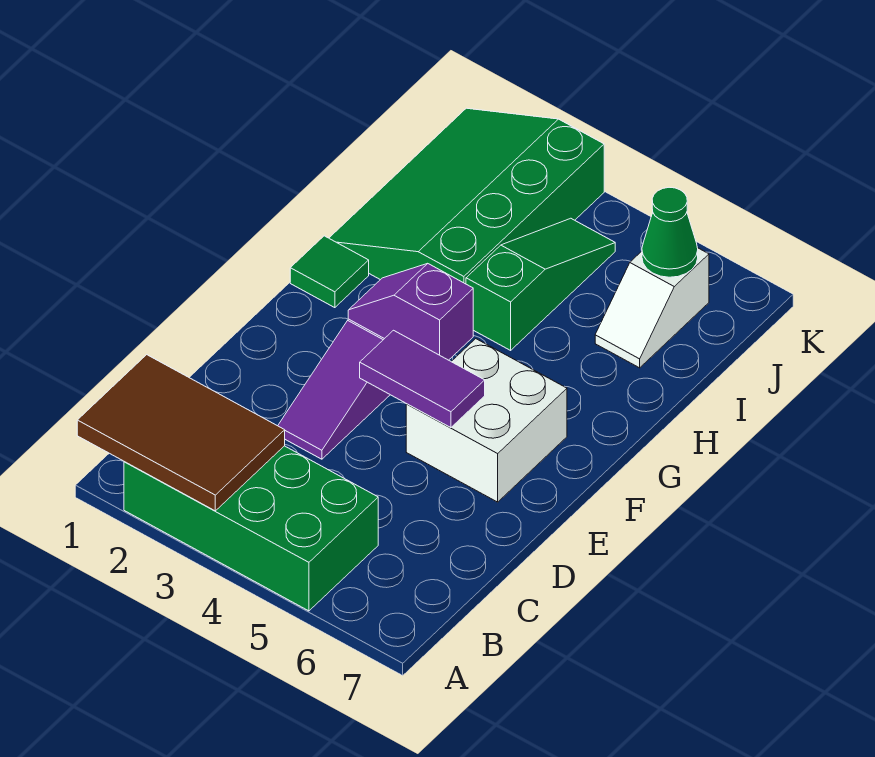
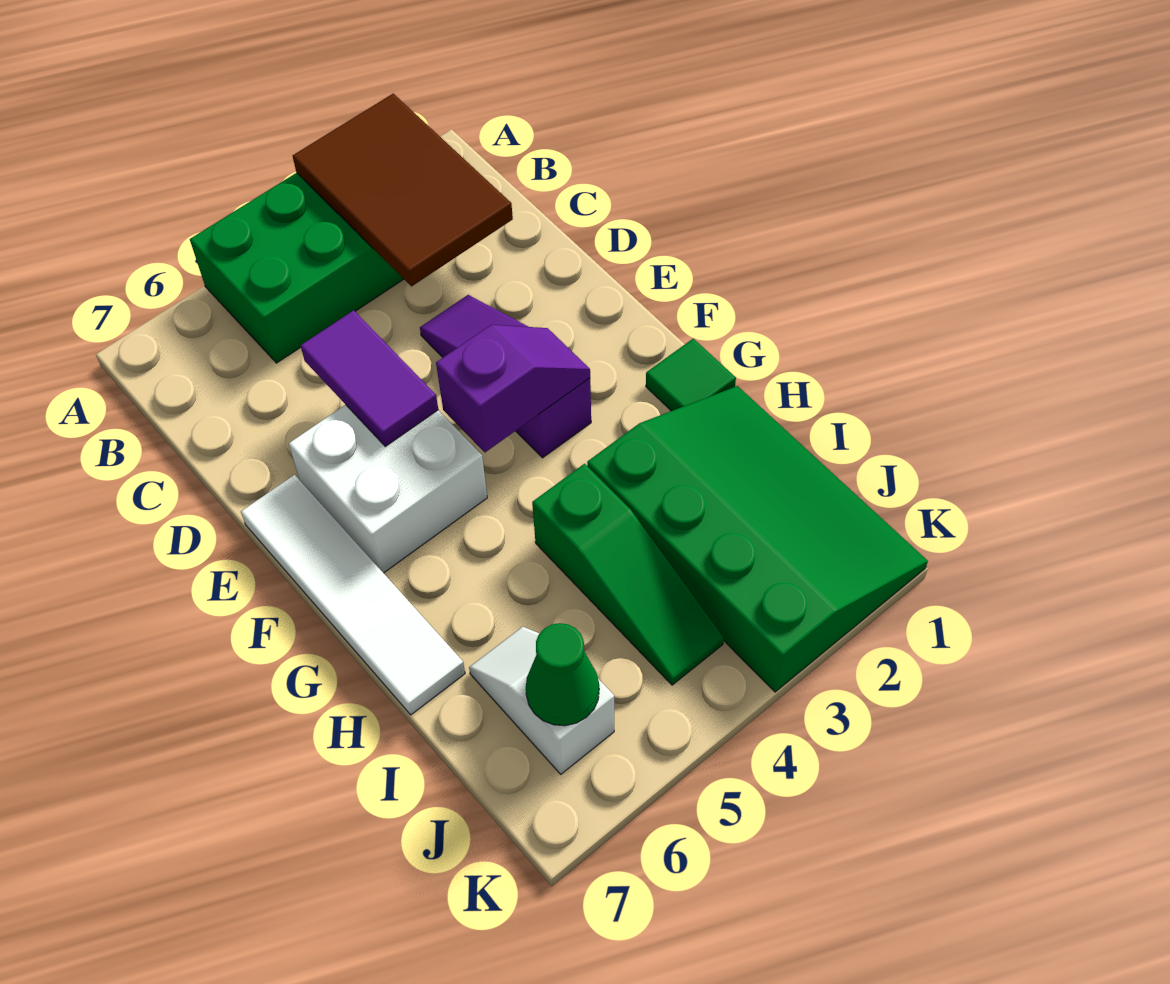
brown tile A1:B3 level 2 -> brown tile A2:C3 level 2
purple tile E4:E5 level 2 -> purple tile D5:E5 level 2
none -> white tile E7:H7 level 1

